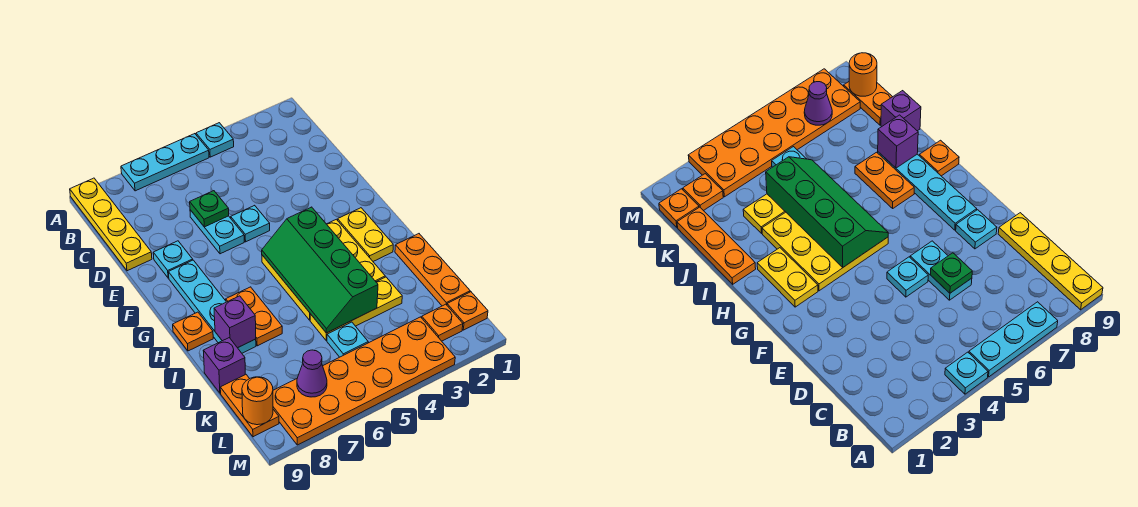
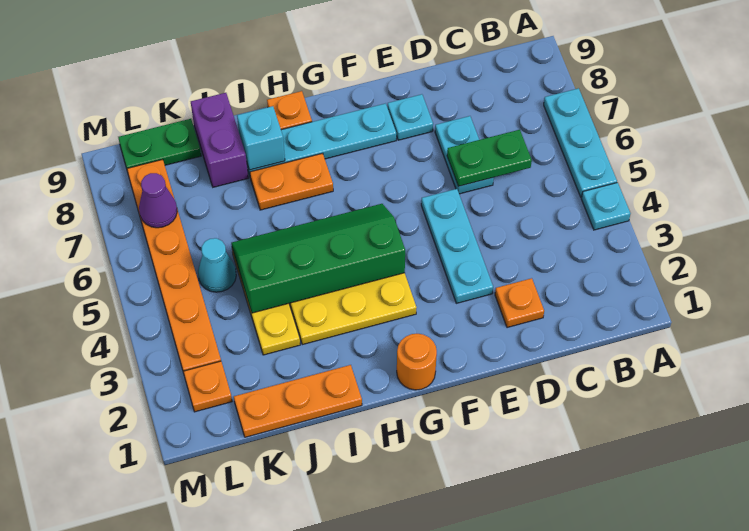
yellow plate A9:D9 level 1 -> none
cyan plate D6:E6 level 1 -> cyan plate D6:D7 level 1
green plate D6 level 2 -> green plate C6:D6 level 2
cyan plate E5 level 1 -> cyan plate E3:E5 level 1
yellow plate G2:H2 level 1 -> none
purple brick I8 level 2 -> cyan brick I8 level 2
purple brick J9 level 1 -> purple brick J8:J9 level 1
cyan plate K5 level 1 -> cyan cone K5 level 1
orange plate K9:L9 level 1 -> green plate K9:L9 level 1
orange plate L1 level 1 -> orange plate D2 level 1
orange plate L3:M8 level 1 -> orange plate L3:L8 level 1
orange round brick L9 level 2 -> orange round brick G1 level 1

